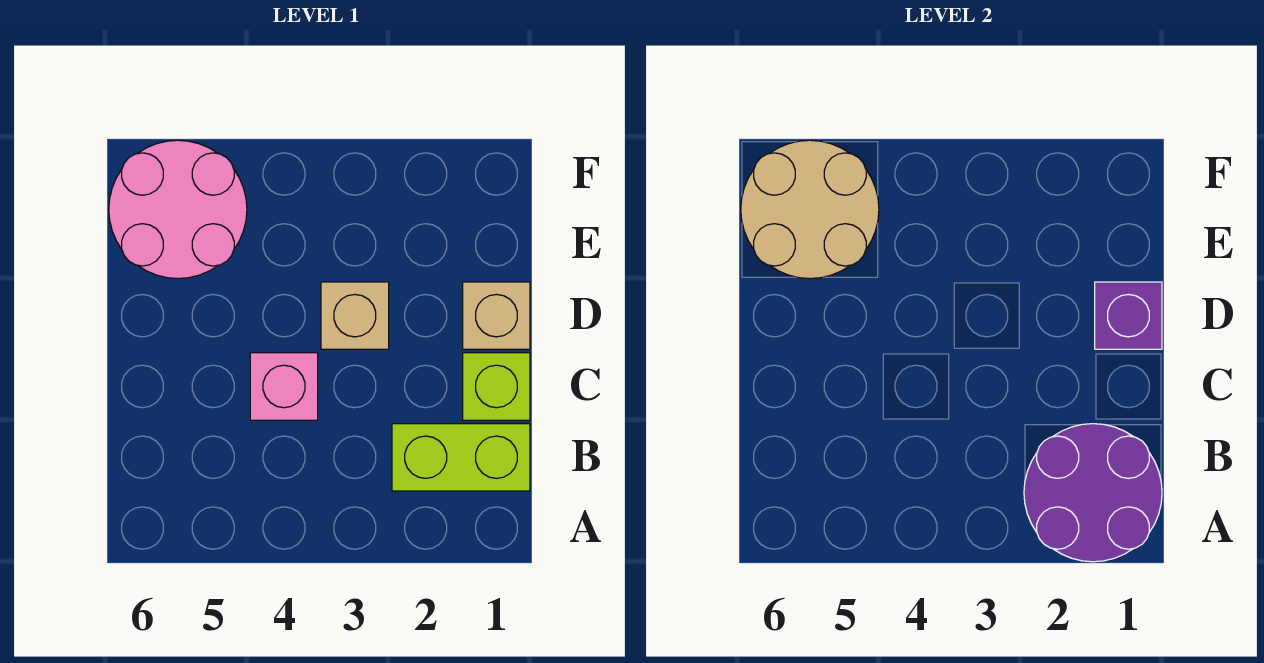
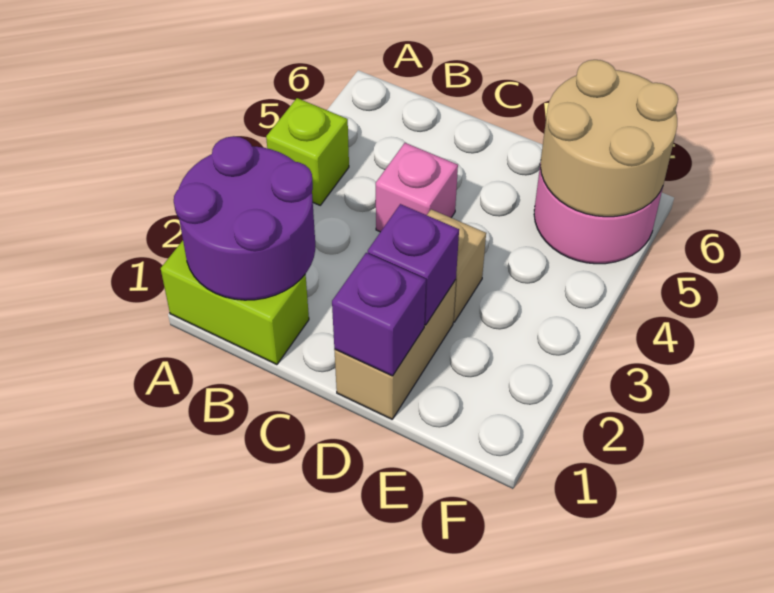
lime brick B1:B2 level 1 -> lime brick A1:B1 level 1
lime brick C1 level 1 -> lime brick A4 level 1
tan brick D1 level 1 -> tan brick D1:D2 level 1
none -> purple brick D2 level 2

